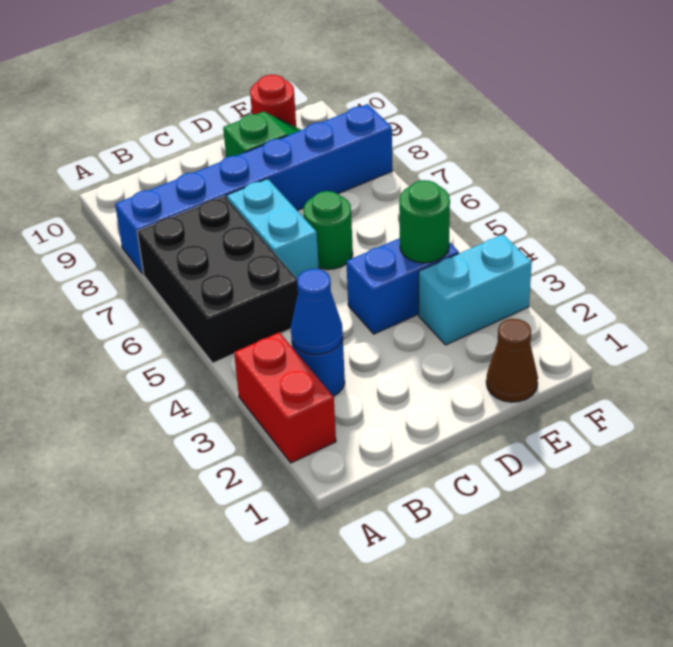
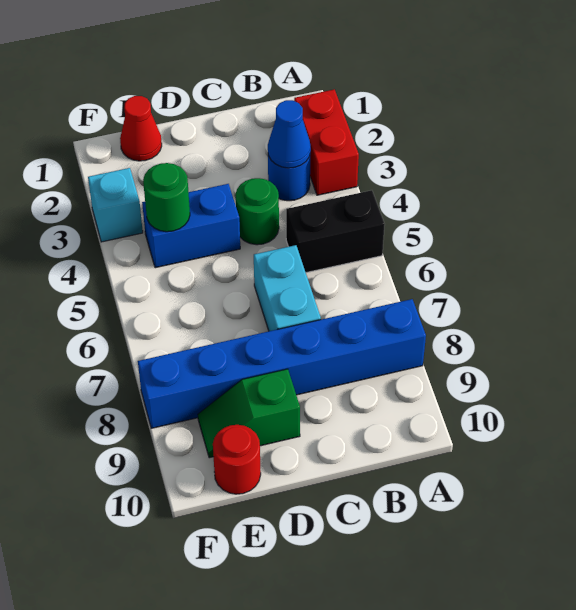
black brick A5:B7 level 1 -> black brick A5:B5 level 1
green round brick D6 level 1 -> green round brick C4 level 1
brown cone E1 level 1 -> red cone E1 level 1
cyan brick E3:F3 level 1 -> cyan brick F3 level 1

